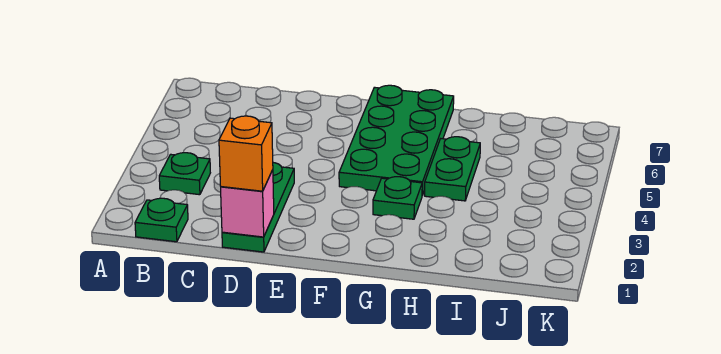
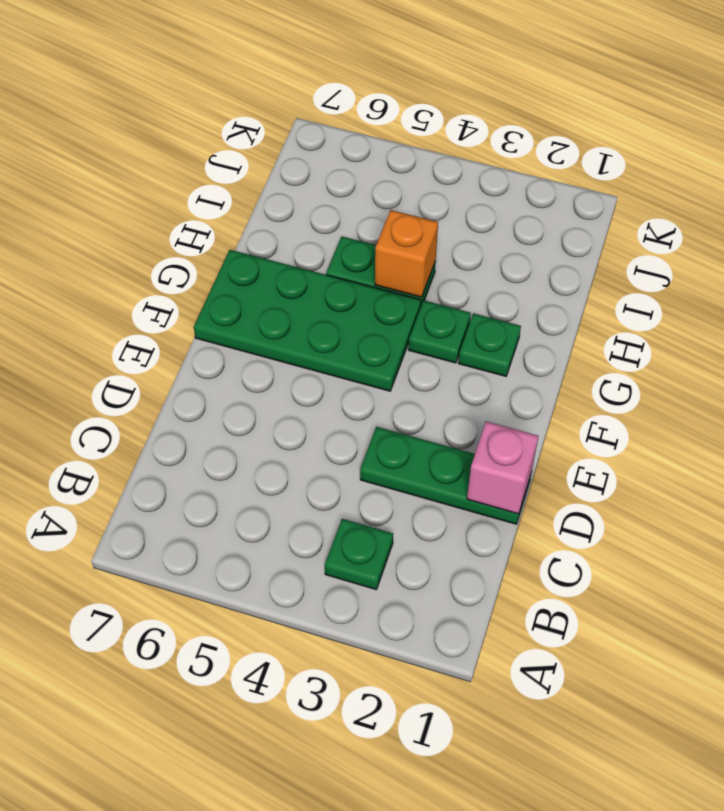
green plate B1 level 1 -> green plate G2 level 1
orange brick D1 level 3 -> orange brick H4 level 2

